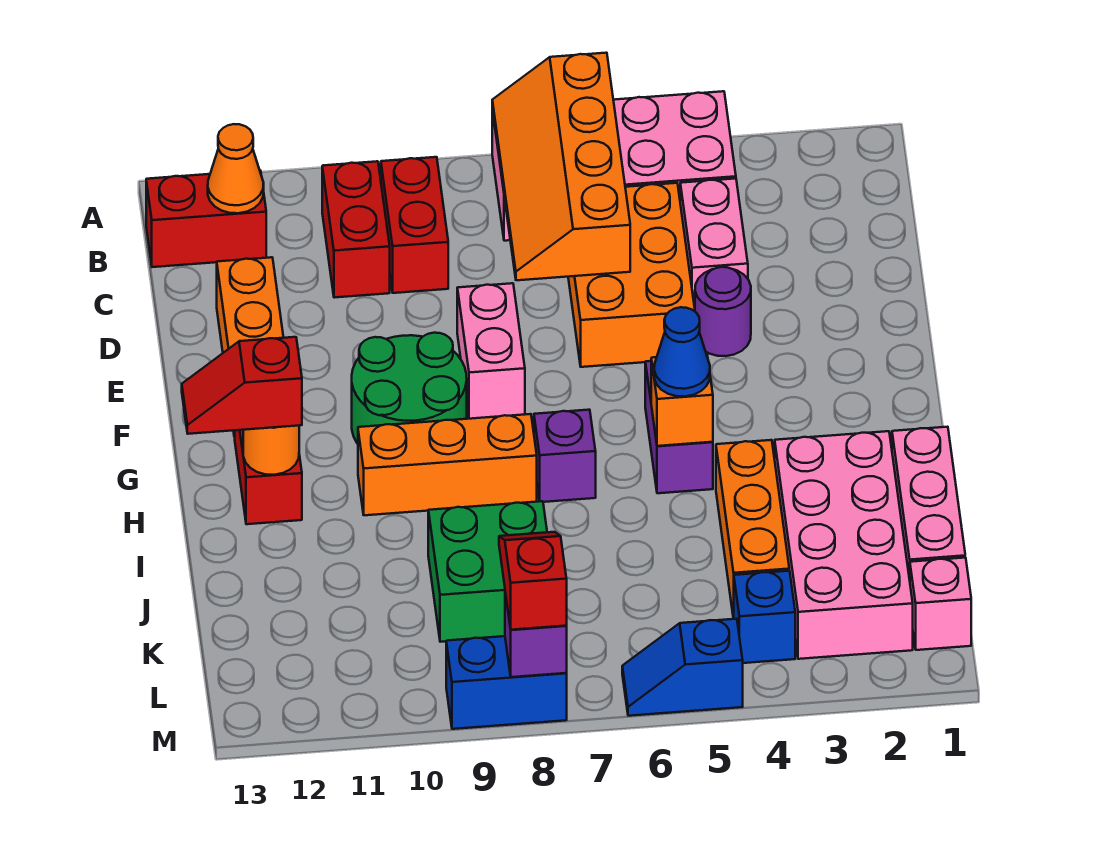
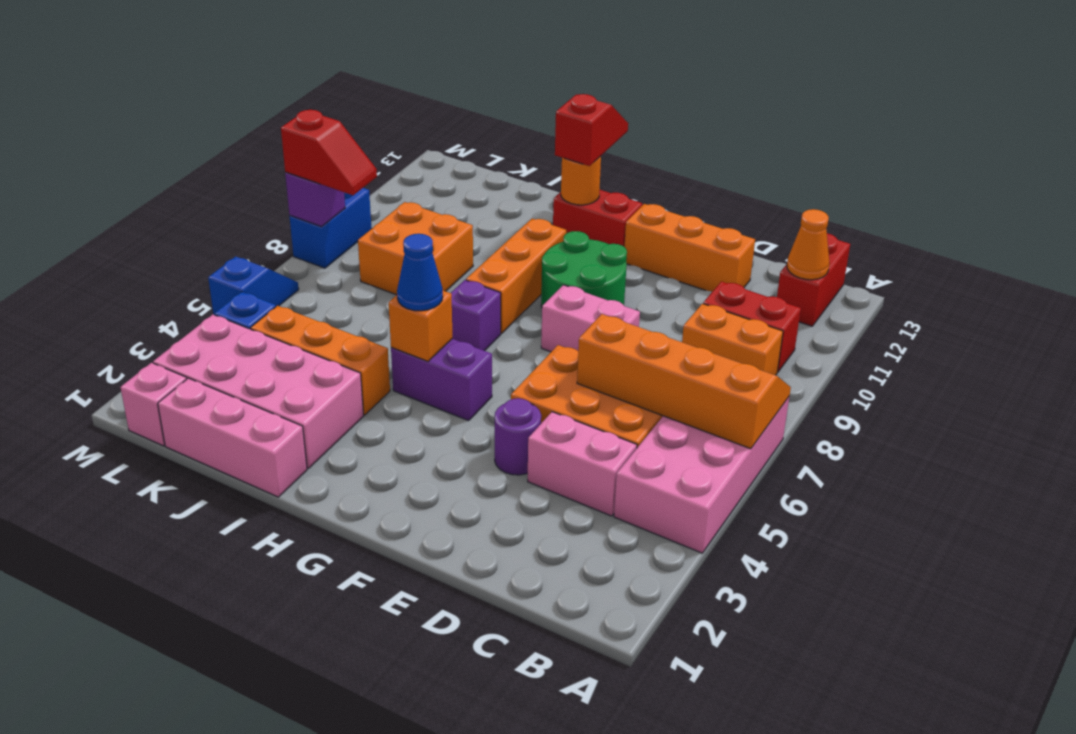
red brick B9:C9 level 1 -> orange brick B9:C9 level 1
green brick J8:K9 level 1 -> orange brick J8:K9 level 1

